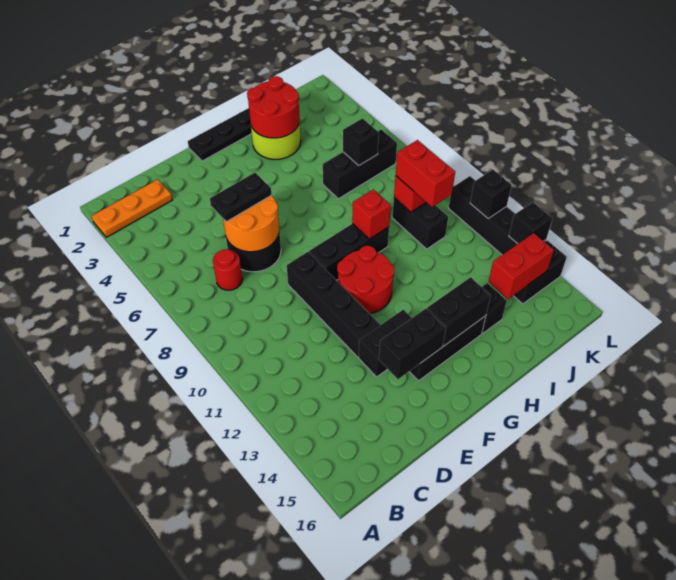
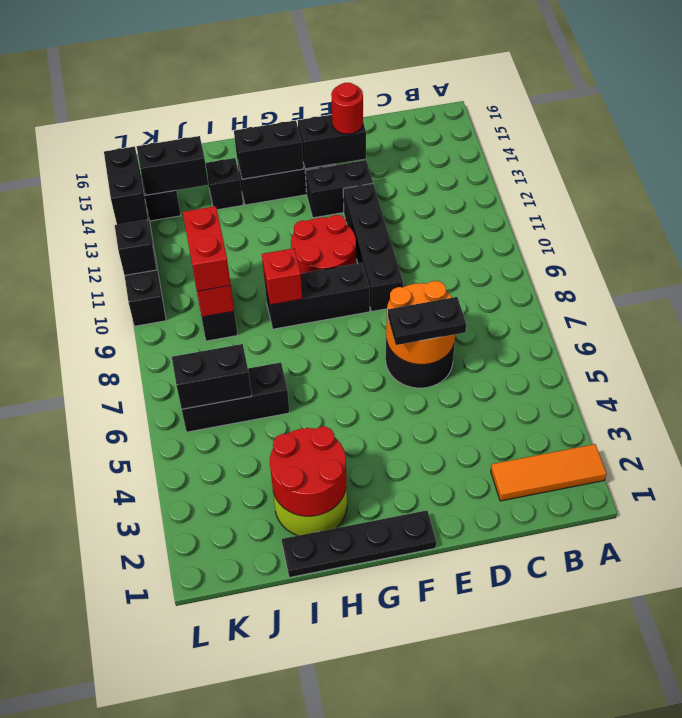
orange plate A2:C2 level 1 -> orange tile A2:C2 level 1
red round brick C7 level 1 -> red round brick E14 level 3
black brick J6 level 2 -> black brick J6:K6 level 2
red brick J14:K14 level 2 -> black brick J14:K14 level 2
black brick L13 level 2 -> black brick L13:L14 level 2

